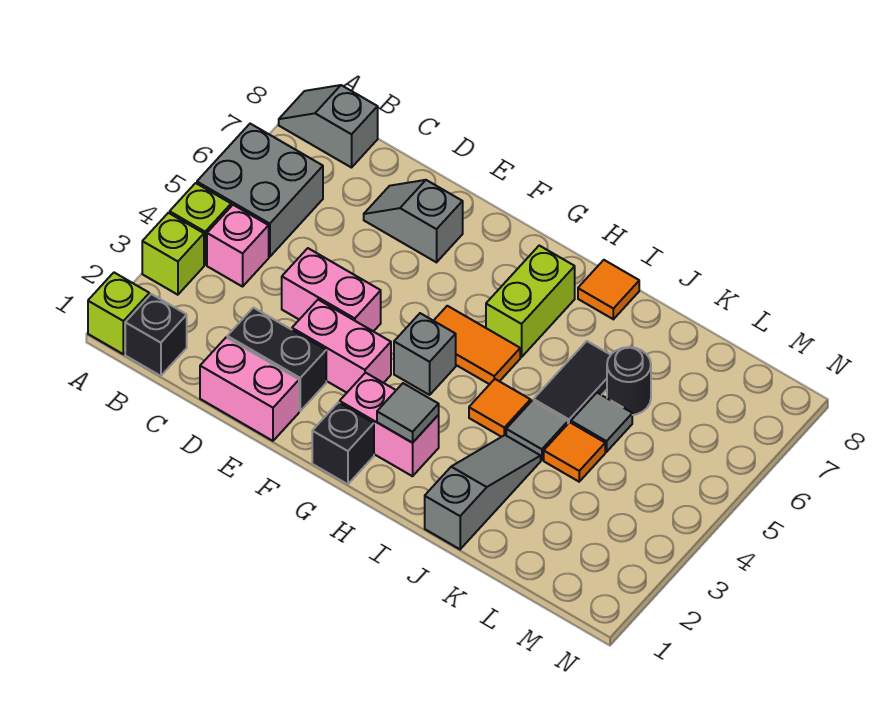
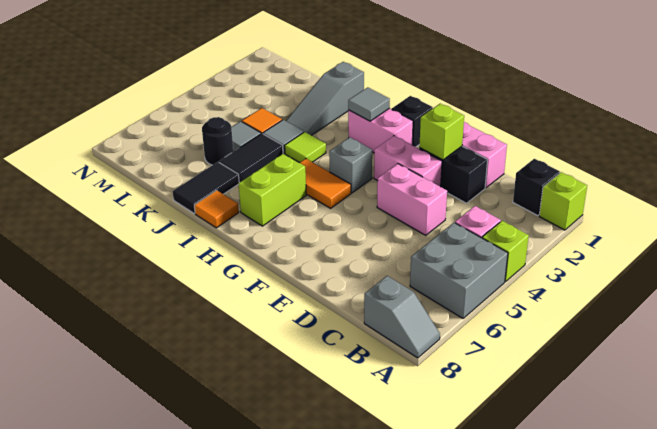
lime brick A3 level 1 -> lime brick E2 level 2
grey slope D7:E7 level 1 top E -> none
orange tile I4 level 1 -> lime tile I4 level 1
none -> black tile J7:J8 level 1

